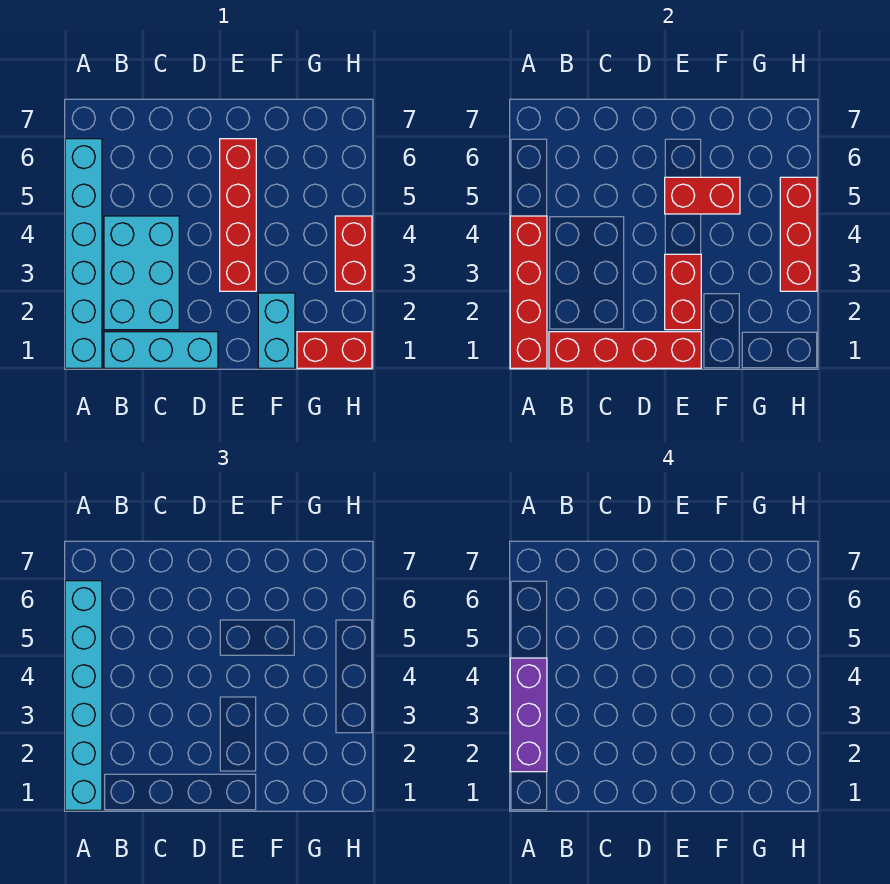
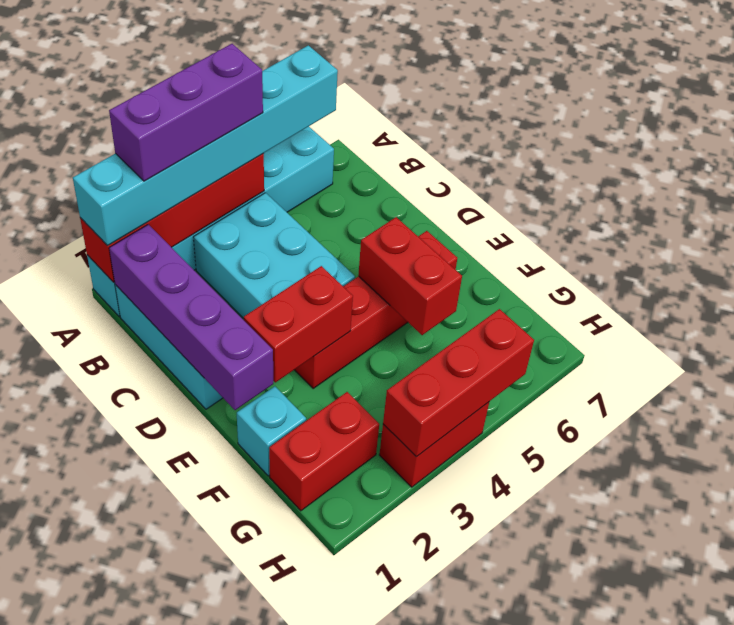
red brick B1:E1 level 2 -> purple brick B1:E1 level 2
cyan brick B2:C4 level 1 -> cyan brick B3:D4 level 1
cyan brick F1:F2 level 1 -> cyan brick F1 level 1
red brick G1:H1 level 1 -> red brick G1:G2 level 1

